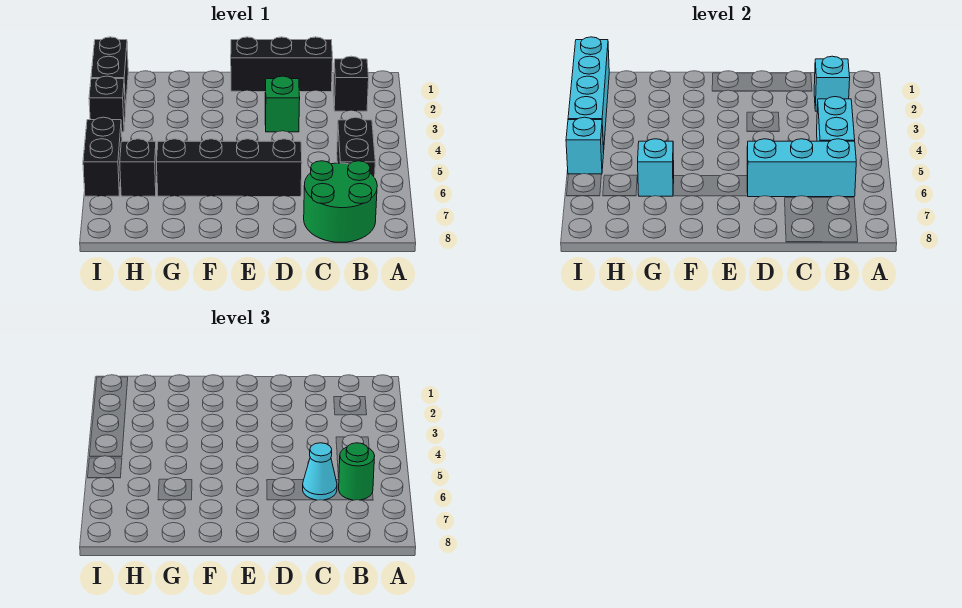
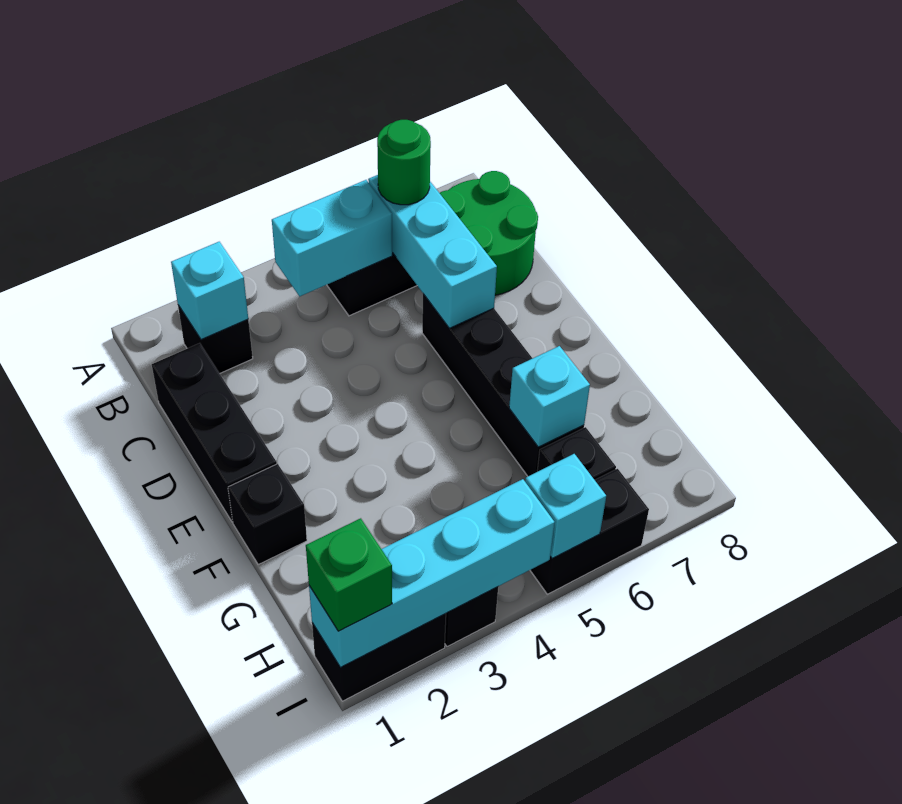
cyan cone C6 level 3 -> none
green brick D3 level 1 -> green brick I1 level 3
none -> black brick F1 level 1

